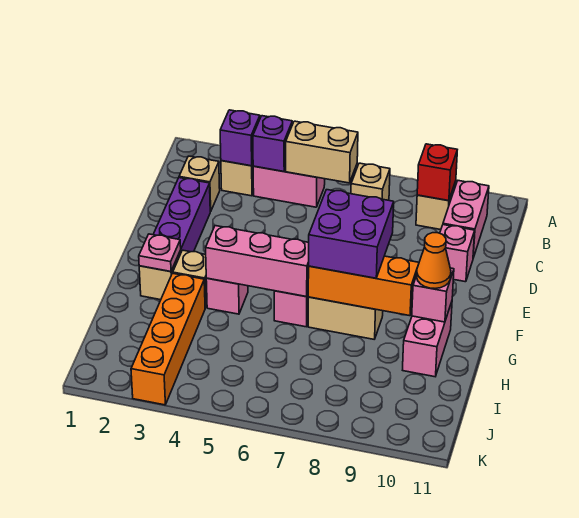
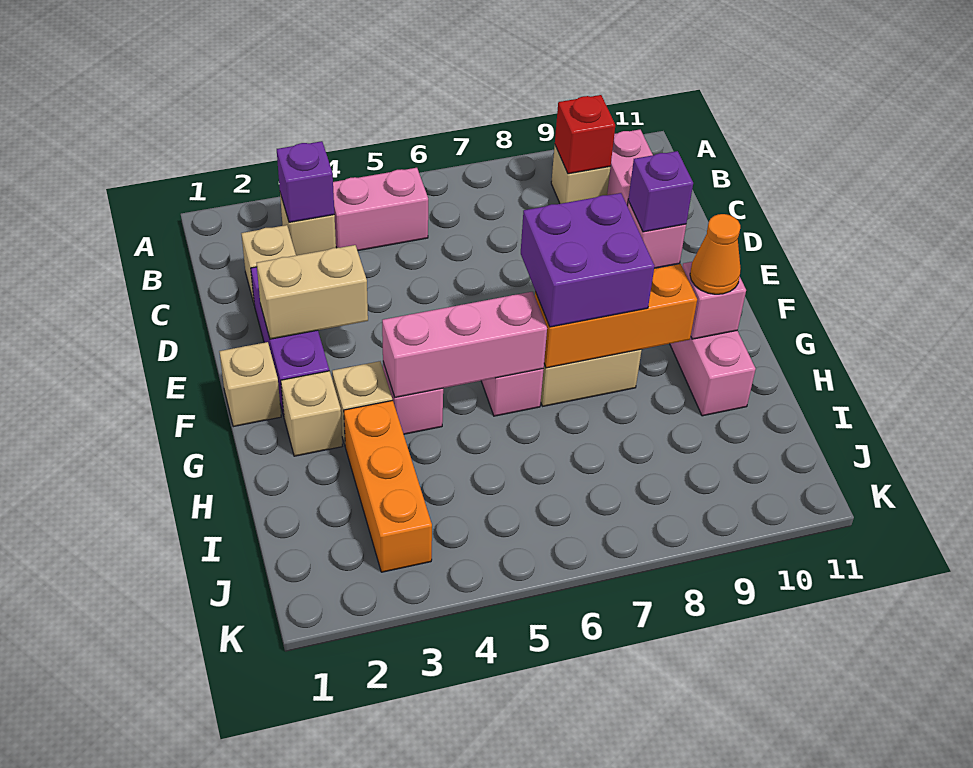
purple brick B4 level 2 -> purple brick D10 level 2
tan brick B5:B6 level 2 -> tan brick E2:E3 level 2
tan brick B7 level 1 -> tan brick F1 level 1
pink plate G2 level 2 -> none
orange brick H3:K3 level 1 -> orange brick H3:J3 level 1

